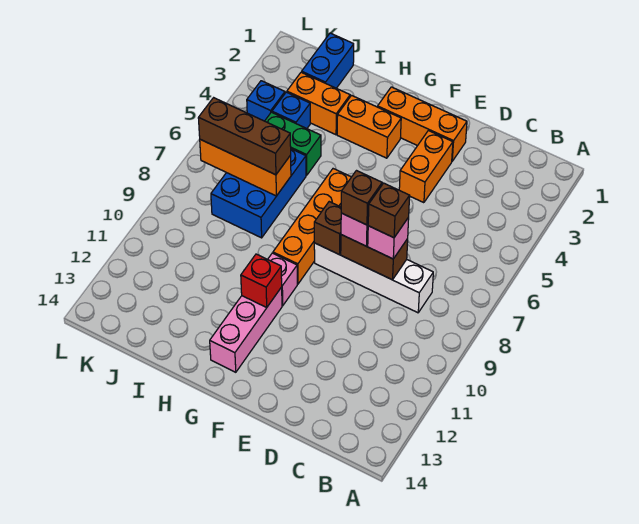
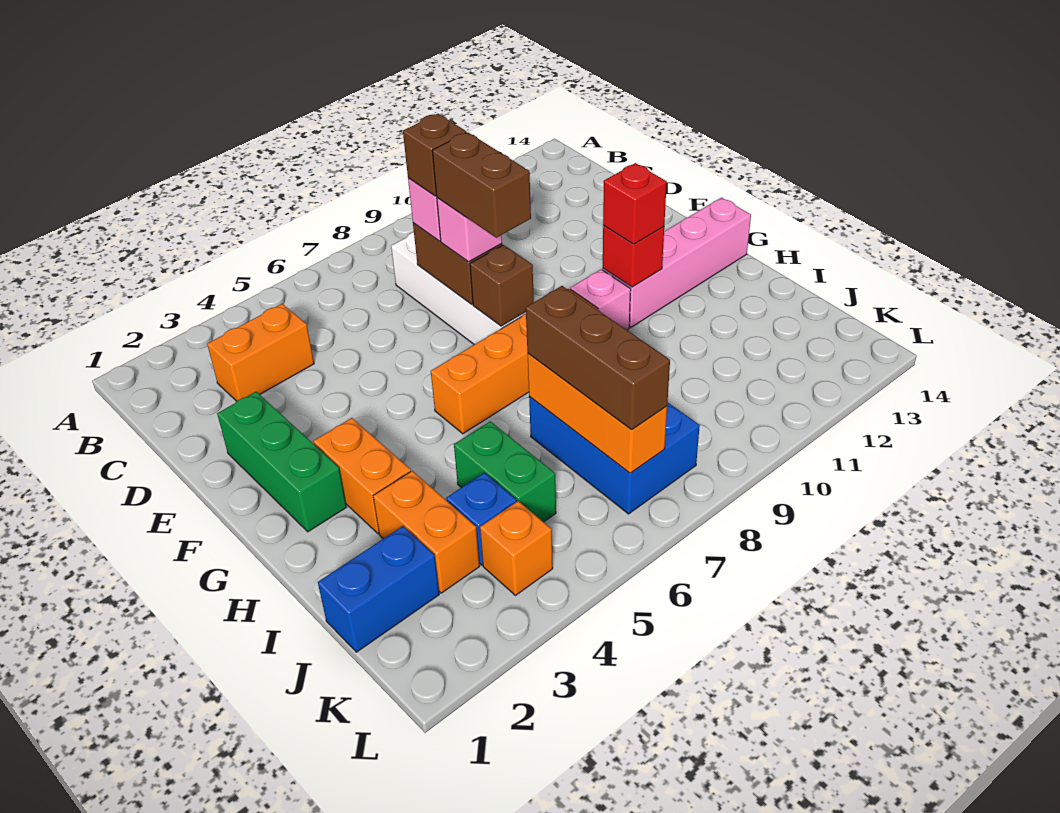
orange brick E2:G2 level 1 -> green brick E2:G2 level 1
orange brick E3:E4 level 1 -> orange brick C3:C4 level 1
brown brick E8 level 4 -> brown brick E8:F8 level 4
pink brick G11:G13 level 1 -> pink brick G11:G14 level 1
none -> red brick G11 level 3
blue brick I6:J8 level 1 -> blue brick I7:K8 level 1
blue brick K4 level 1 -> orange brick K4 level 1

